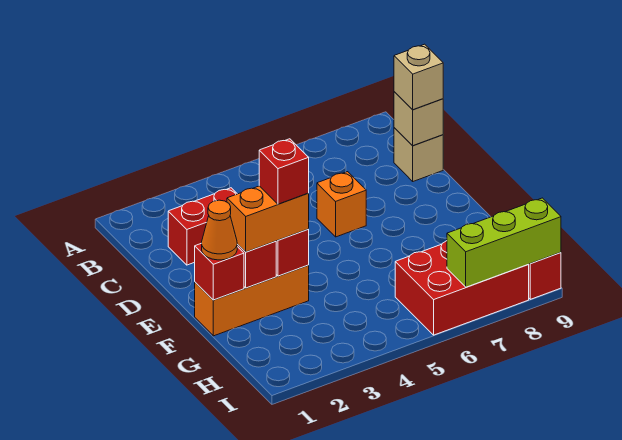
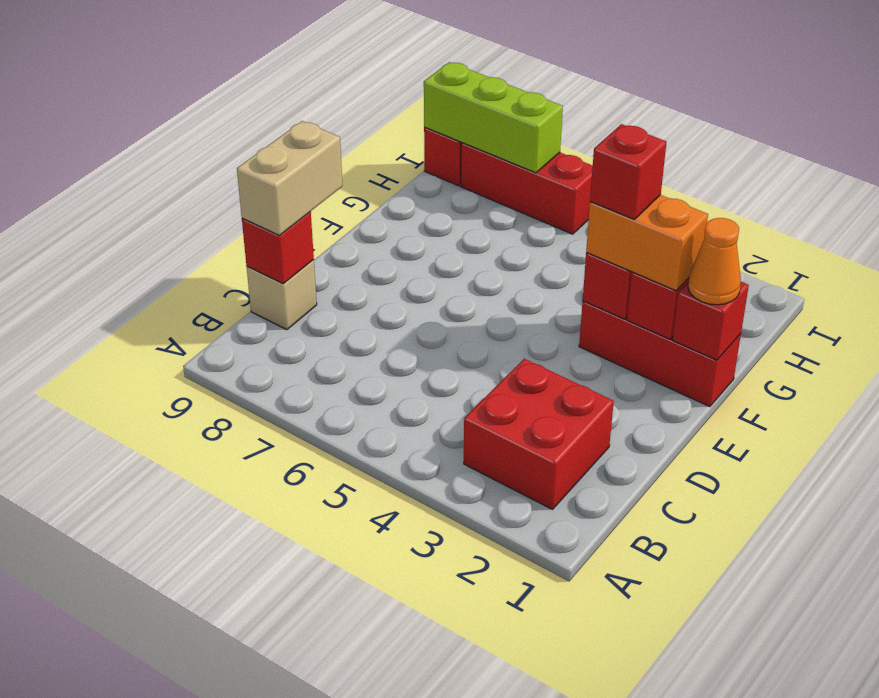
red brick C2:C3 level 1 -> red brick B2:C3 level 1
tan brick C9 level 2 -> red brick C9 level 2
tan brick C9 level 3 -> tan brick C9:D9 level 3
orange brick D6 level 1 -> none
orange brick F1:F3 level 1 -> red brick F1:F3 level 1
red brick H6:I8 level 1 -> red brick I6:I8 level 1

